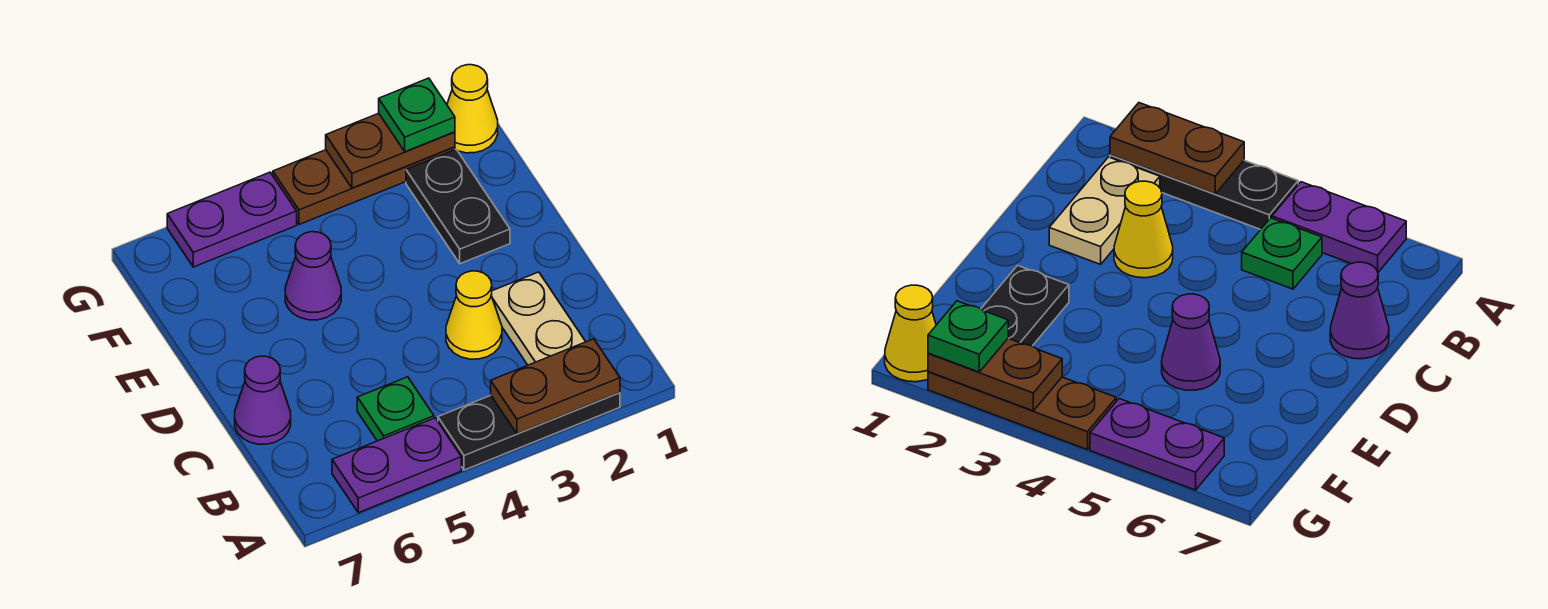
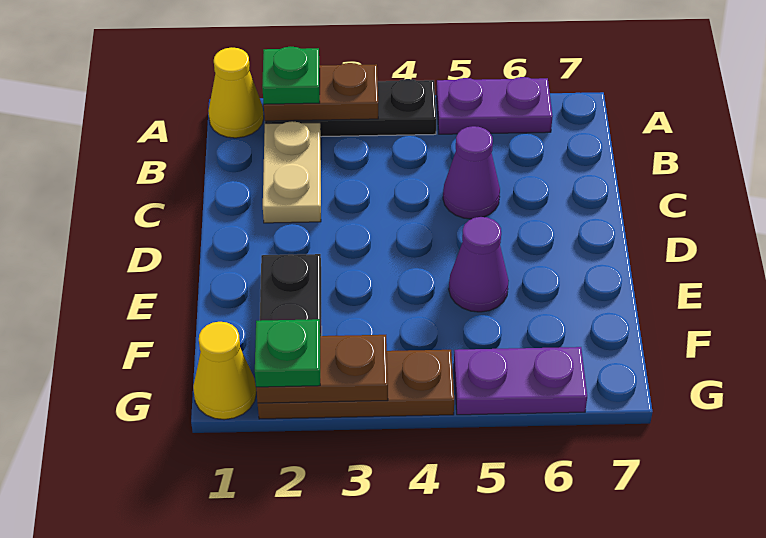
green plate B5 level 1 -> green plate A2 level 3
yellow cone C3 level 1 -> yellow cone A1 level 1
purple cone C7 level 1 -> purple cone C5 level 1

